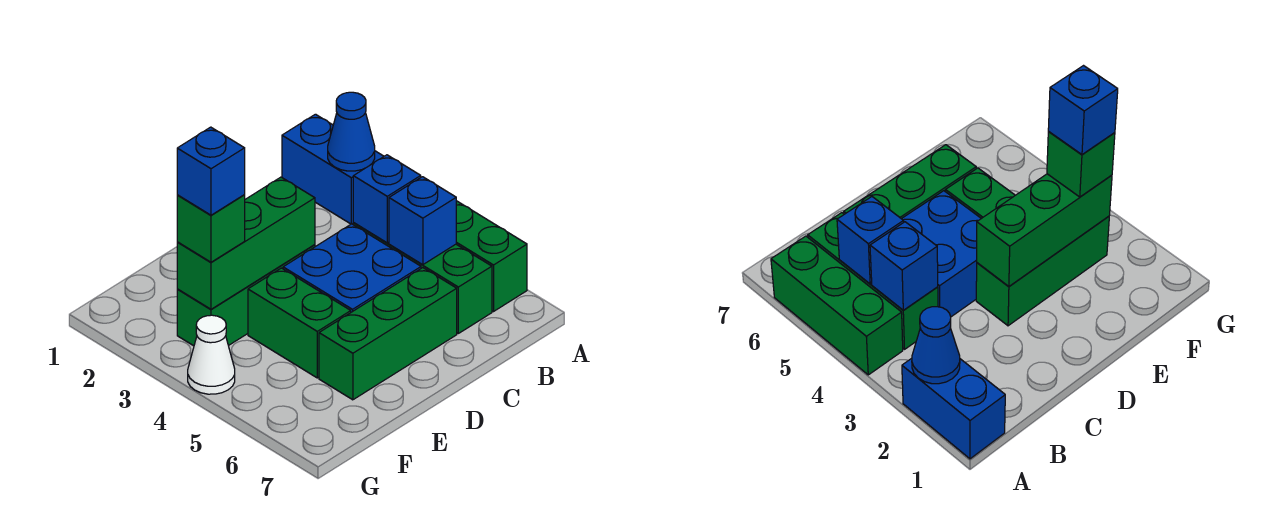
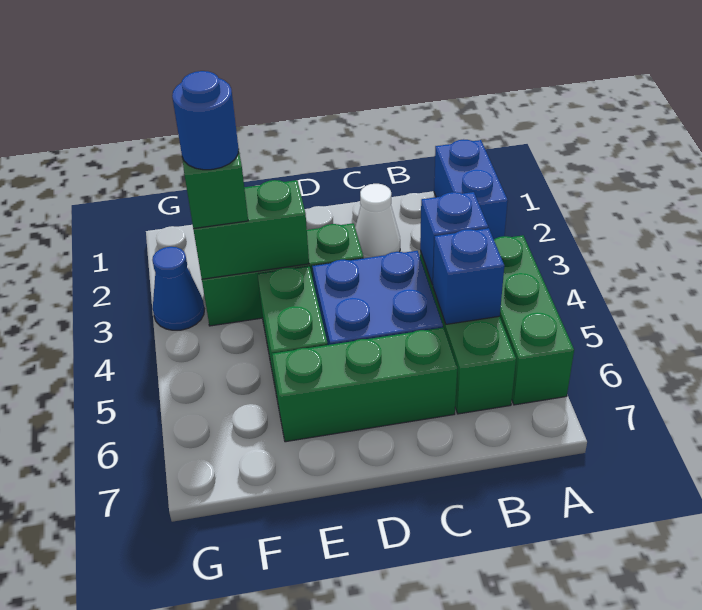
blue cone A2 level 2 -> blue cone G3 level 1
green brick D3:F3 level 2 -> green brick E3:F3 level 2
blue brick F3 level 4 -> blue round brick F3 level 4
white cone G4 level 1 -> white cone C2 level 1

